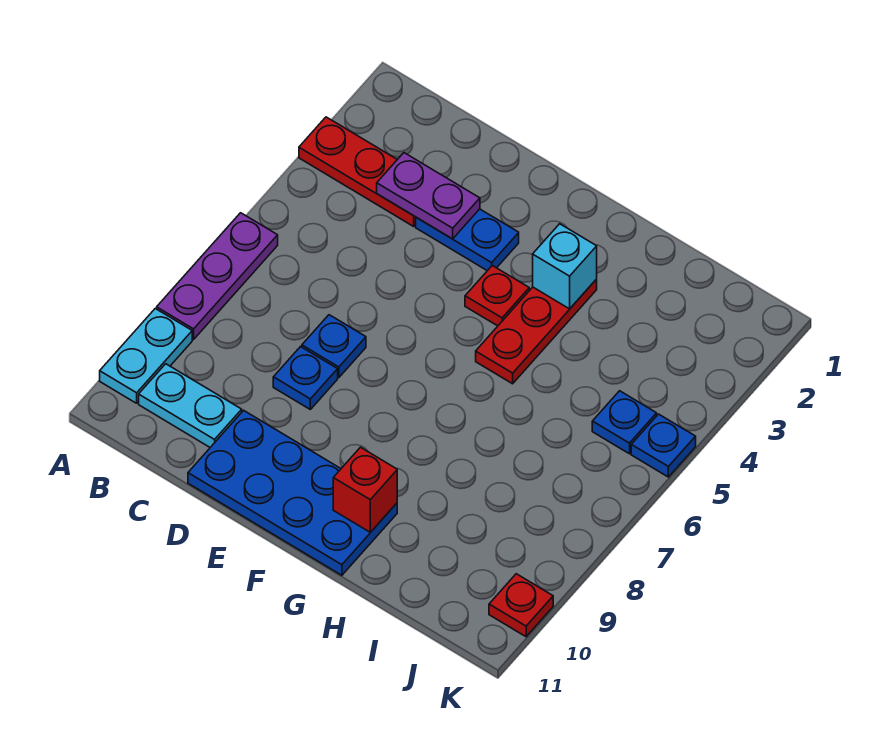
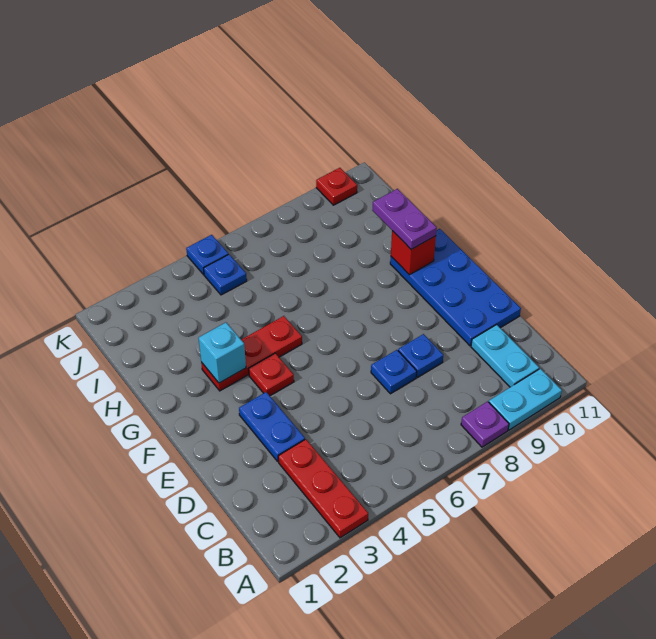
purple plate A6:A8 level 1 -> purple plate A8 level 1
purple plate C3:D3 level 2 -> purple plate G10:H10 level 3

